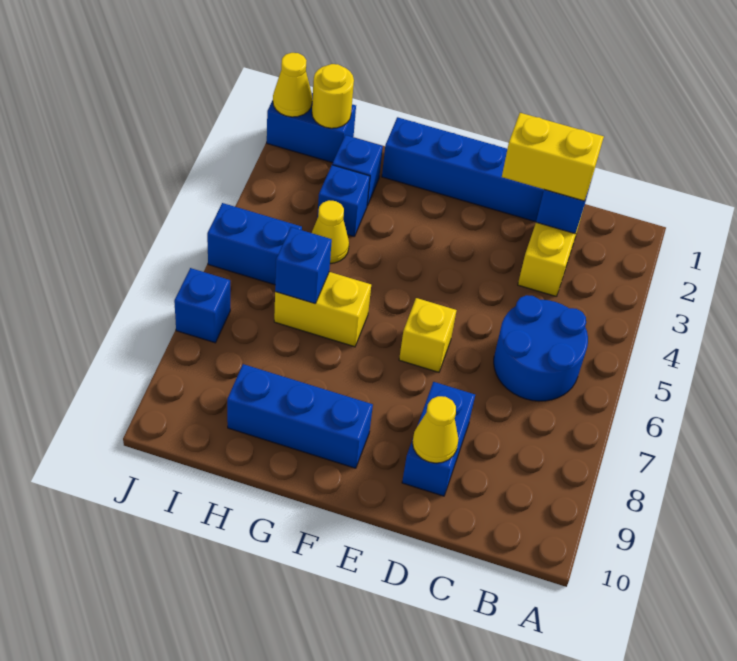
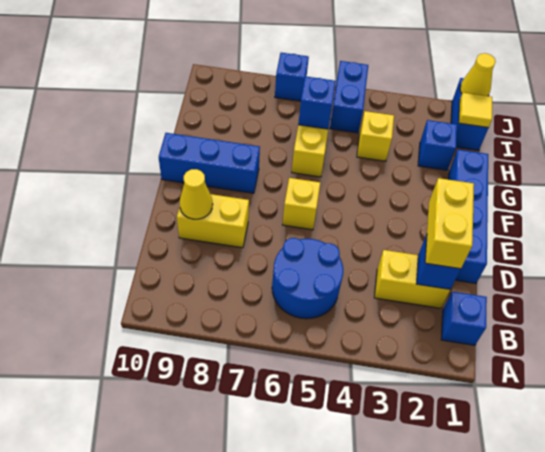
blue brick D8:D9 level 1 -> yellow brick D8:D9 level 1
blue brick F9:H9 level 1 -> blue brick F8:F10 level 1
blue brick H3 level 1 -> blue brick B1 level 1
yellow cone H4 level 1 -> yellow brick H4 level 1
yellow round brick I1 level 2 -> yellow tile I1 level 2

